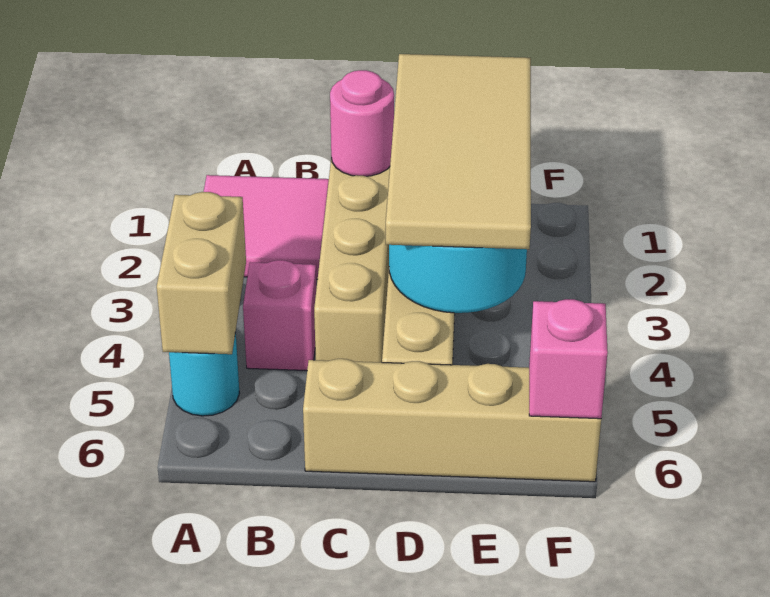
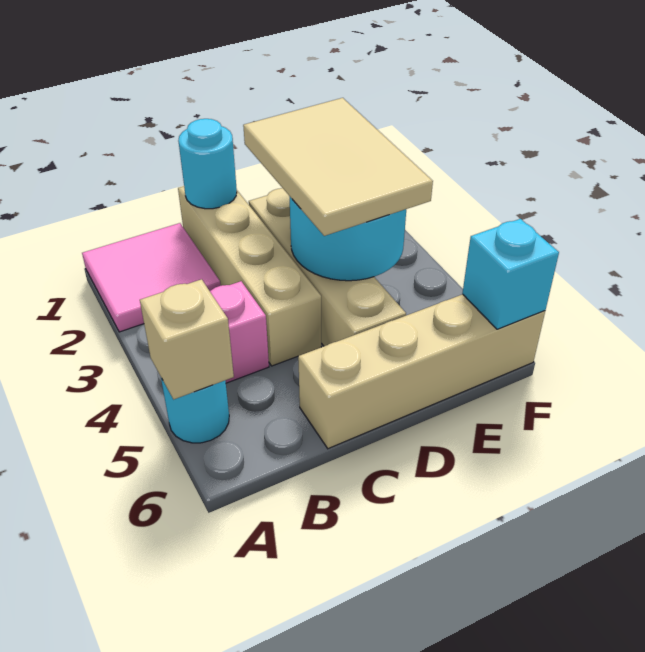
tan brick A4:A5 level 2 -> tan brick A5 level 2
pink round brick C1 level 2 -> cyan round brick C1 level 2
tan tile D1:E4 level 3 -> tan tile D2:E4 level 3
pink brick F6 level 2 -> cyan brick F6 level 2

